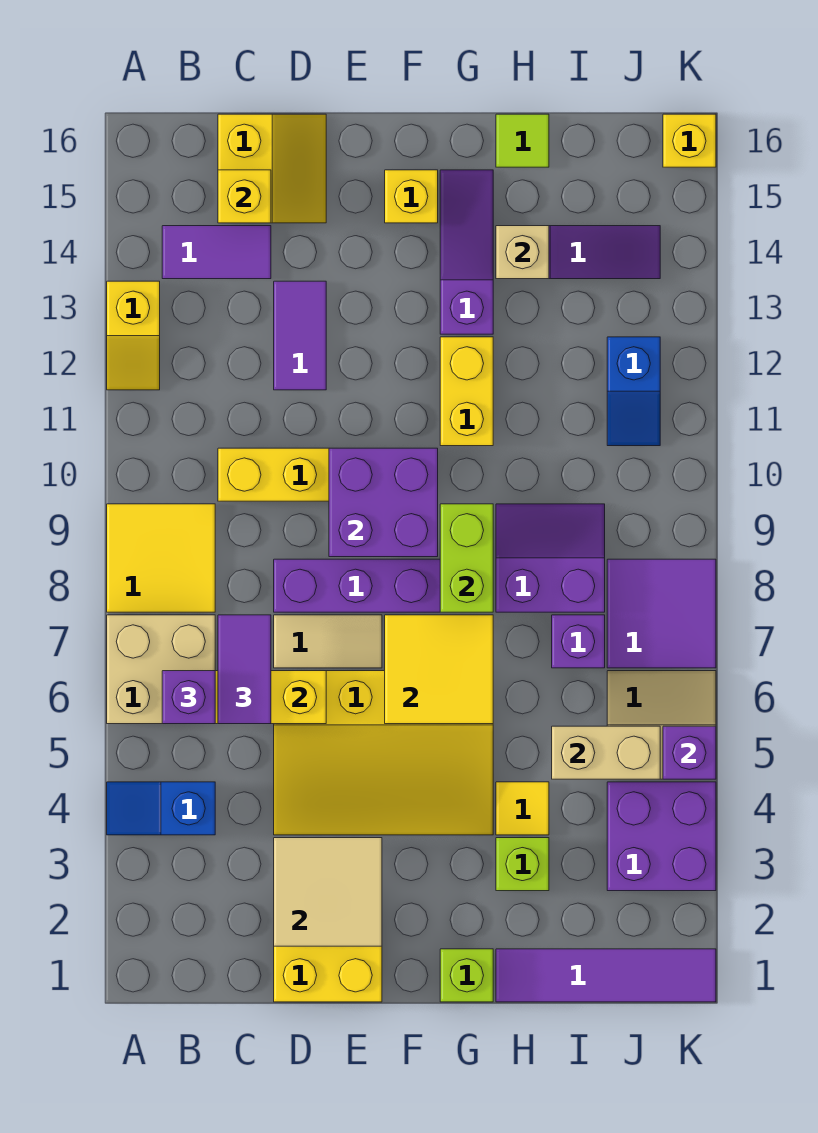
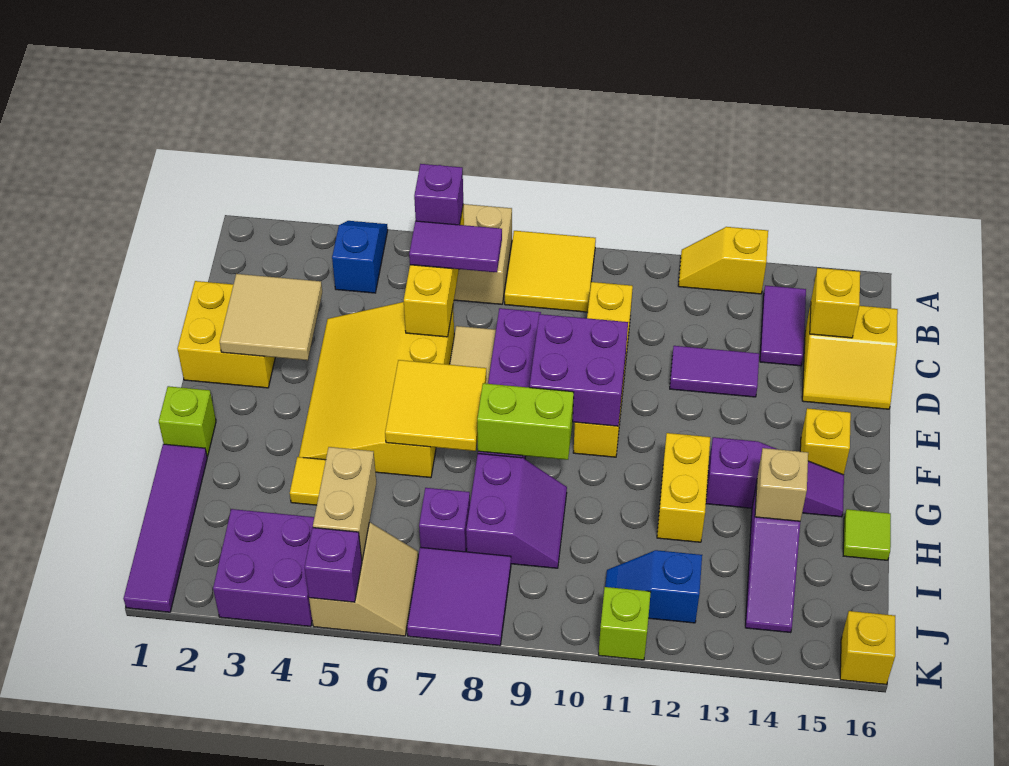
yellow brick G11:G12 level 1 -> yellow brick G12:H12 level 1
lime brick H3 level 1 -> lime brick K11 level 1

